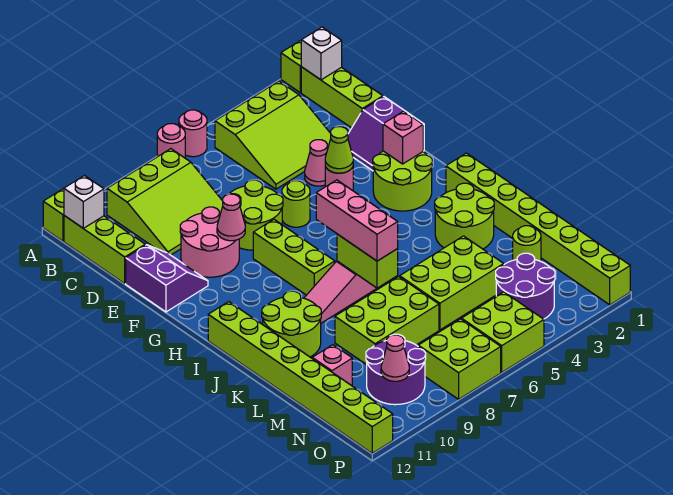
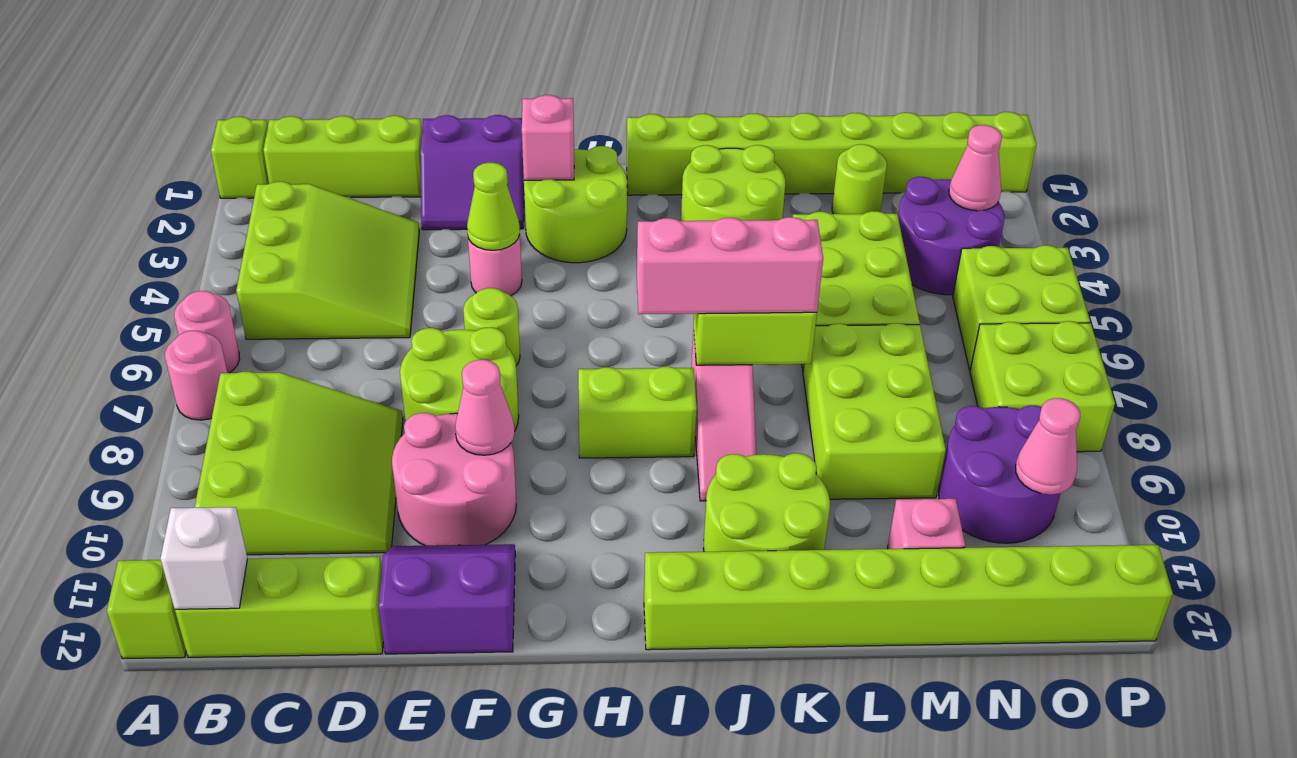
white brick B1 level 2 -> none
pink cone E4 level 1 -> pink cone O3 level 2
lime brick G8:I8 level 1 -> lime brick H8:I8 level 1

